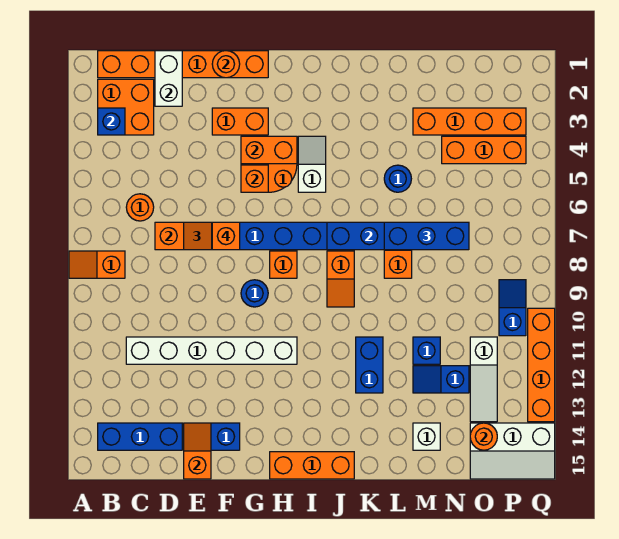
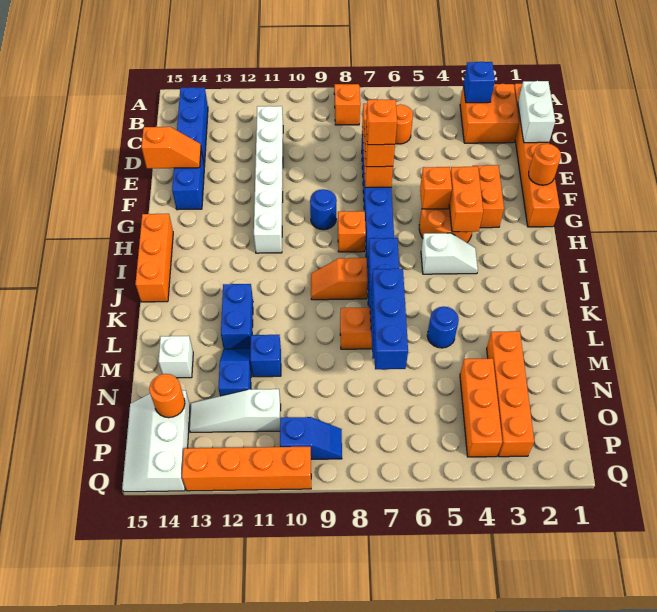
white brick D1:D2 level 2 -> white brick C1:D1 level 2
blue brick K11:K12 level 1 -> blue brick K12:L12 level 1

